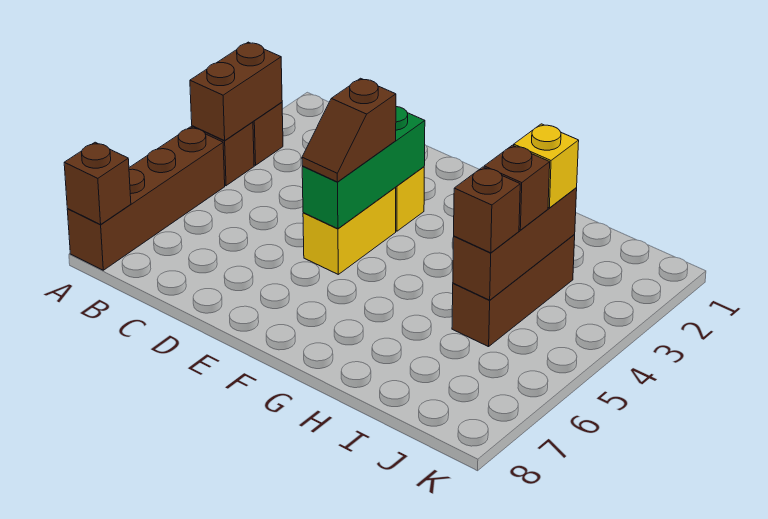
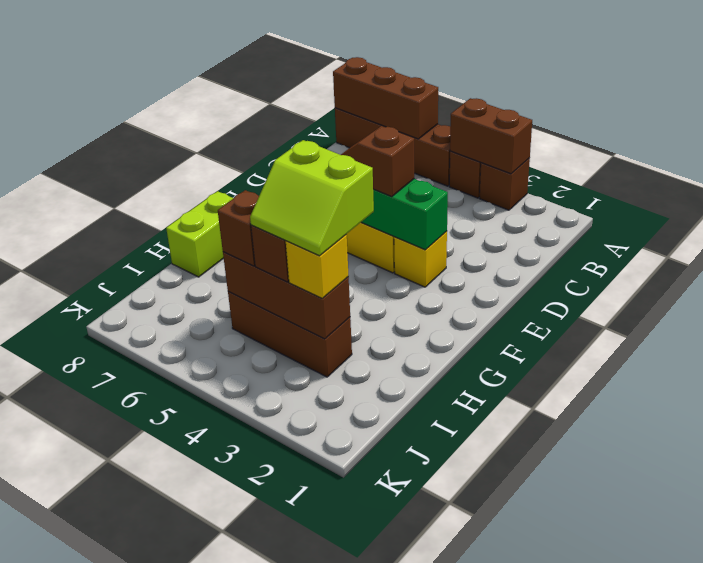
brown brick A8 level 2 -> brown brick A6:A8 level 2
none -> lime brick G8:H8 level 1
none -> lime slope H3:I4 level 4 top H

